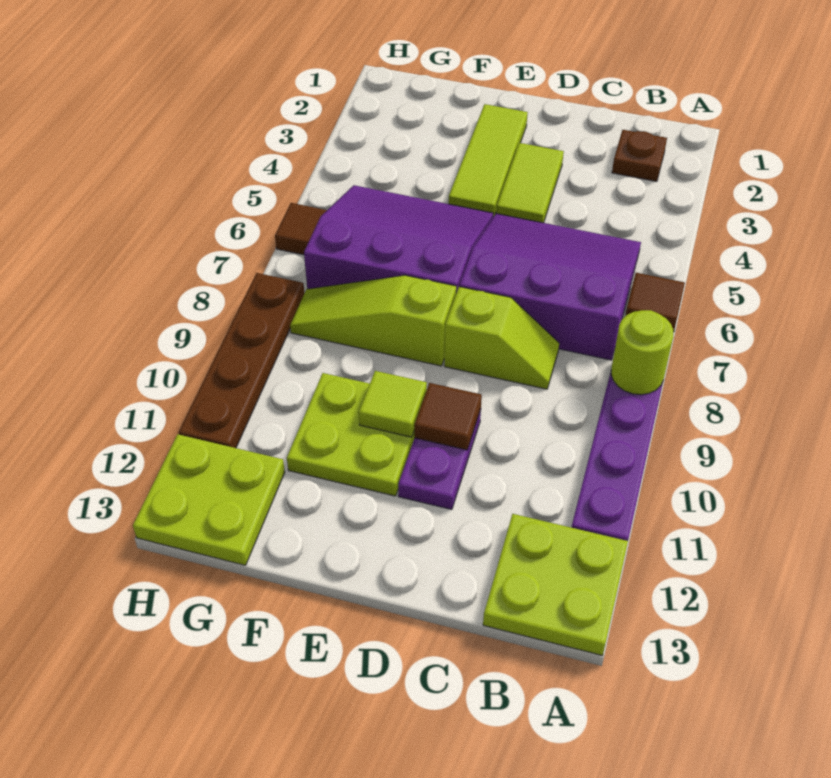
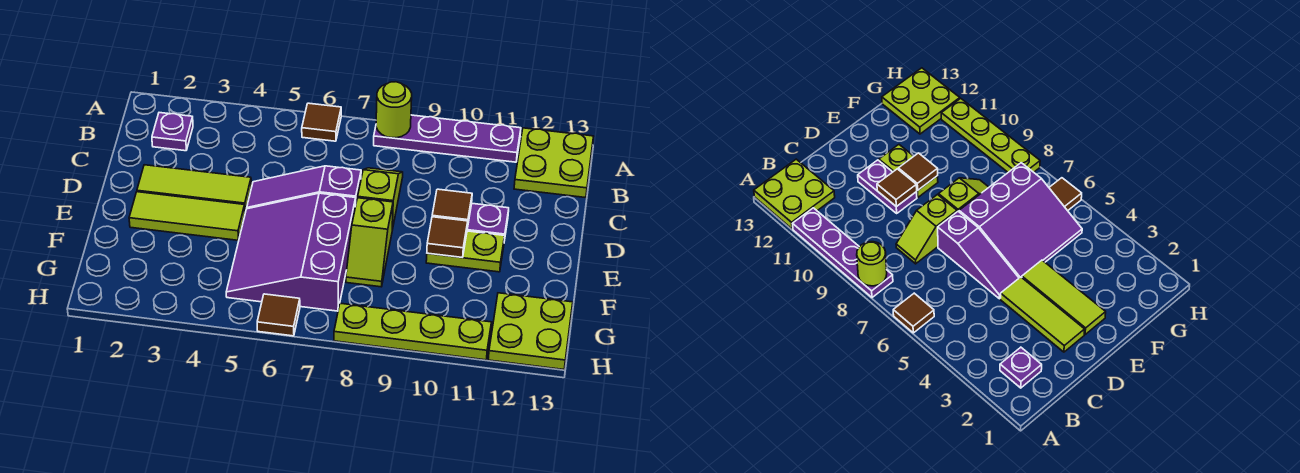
brown plate B2 level 1 -> purple plate B2 level 1
purple slope B5:D7 level 1 top 7 -> purple slope D5:D7 level 1 top 7
lime tile D3:D4 level 1 -> lime tile D2:D4 level 1
lime slope E8:G8 level 1 top E -> lime slope E8:F8 level 1 top E
lime plate E10:F11 level 1 -> lime plate E10:E11 level 1
lime tile E10 level 2 -> brown tile E10 level 2
brown plate H8:H11 level 1 -> lime plate H8:H11 level 1

